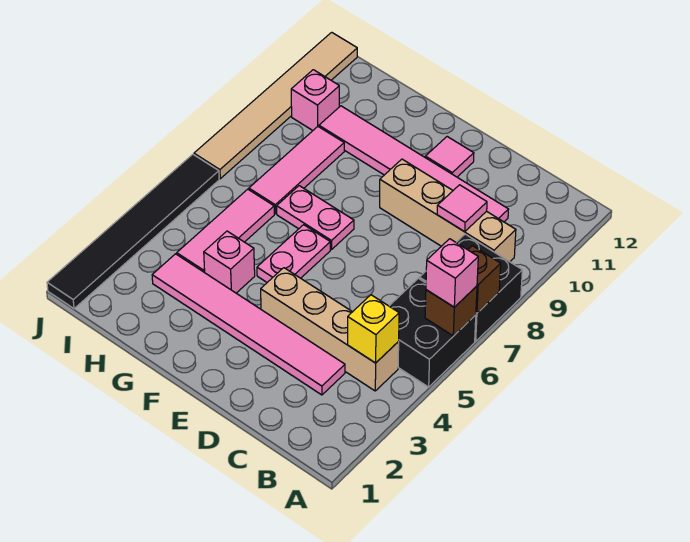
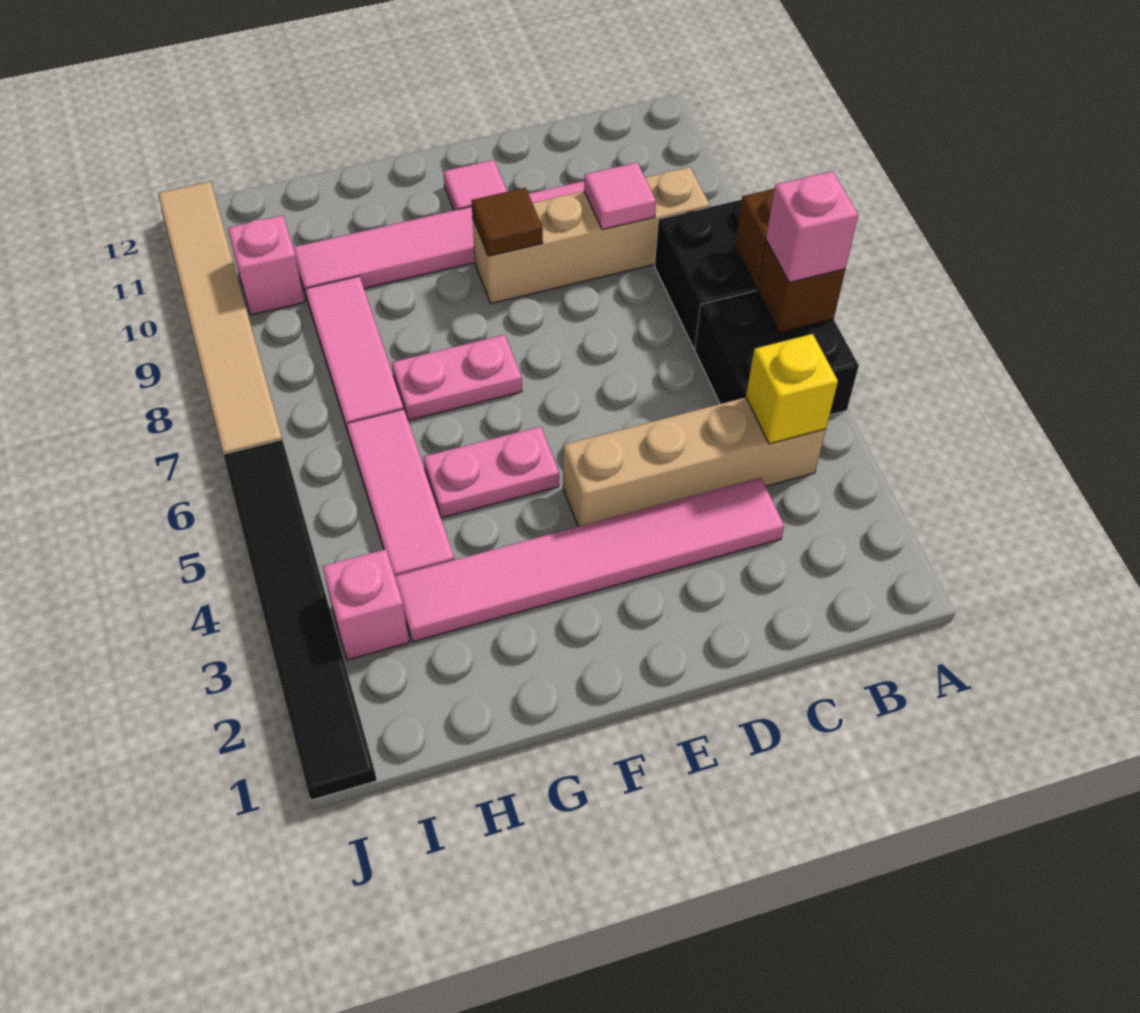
none -> brown tile E9 level 2
pink plate F5:F6 level 1 -> pink plate F5:G5 level 1
pink brick G4 level 1 -> pink brick I3 level 1

